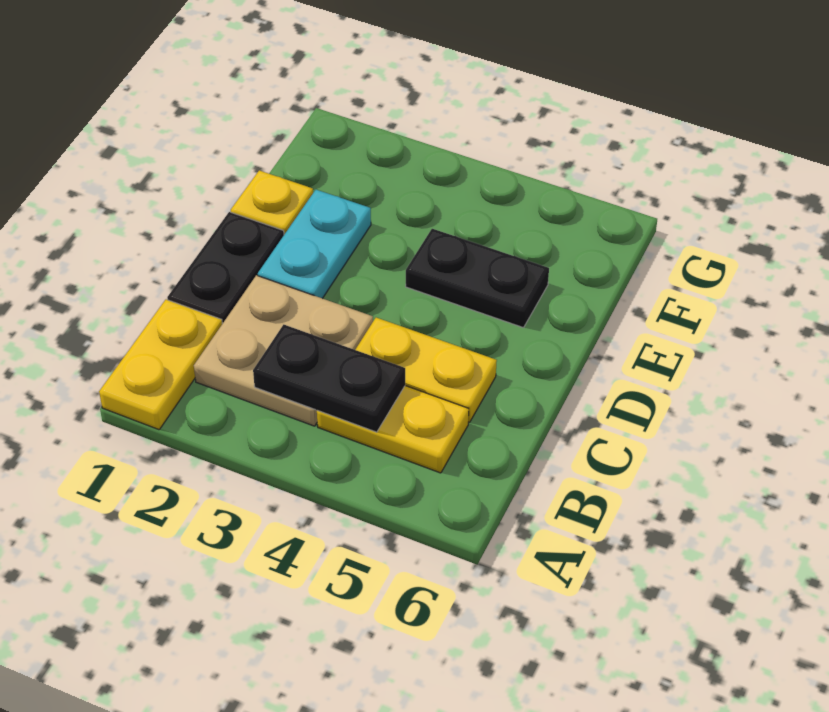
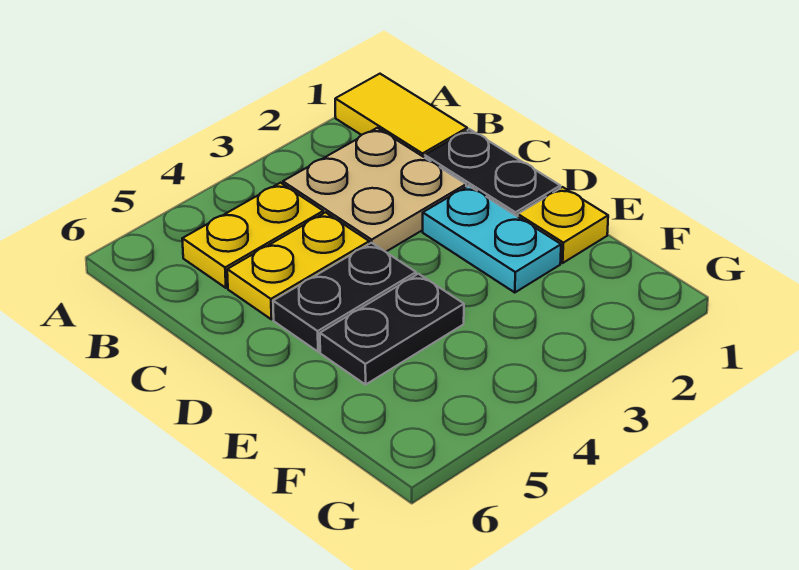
yellow plate A1:B1 level 1 -> yellow tile A1:B1 level 1
black plate B3:B4 level 2 -> black plate D4:D5 level 1

